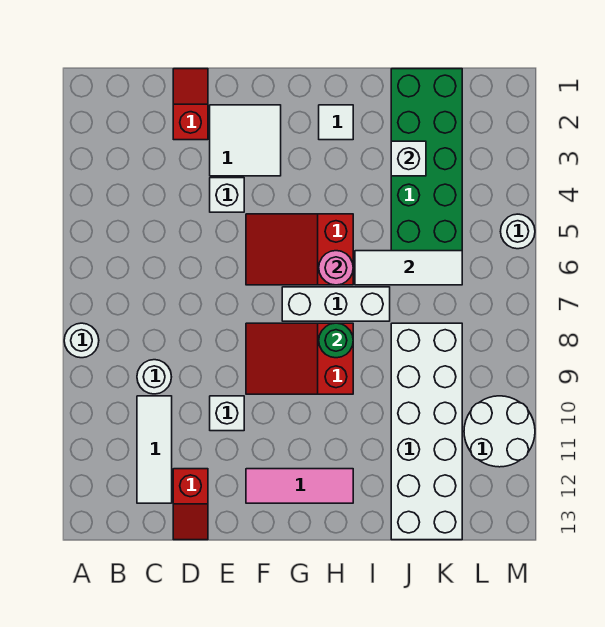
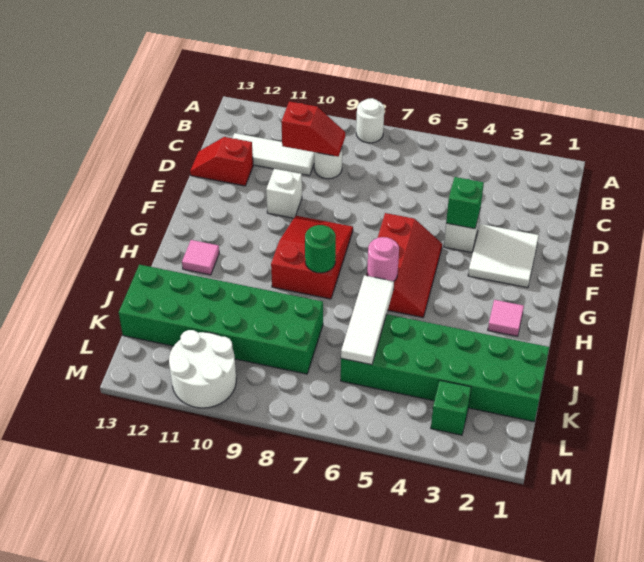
red slope D1:D2 level 1 top 2 -> red slope C9:C10 level 2 top 10
none -> green brick E4 level 2
red slope F5:H6 level 1 top H -> red slope F5:H6 level 1 top 6
pink tile F12:H12 level 1 -> pink tile H12 level 1
white brick G7:I7 level 1 -> none
white tile H2 level 1 -> pink tile H2 level 1
white brick J3 level 2 -> none
white brick J8:K13 level 1 -> green brick J8:K13 level 1
none -> green brick L3 level 1
white round brick M5 level 1 -> none

